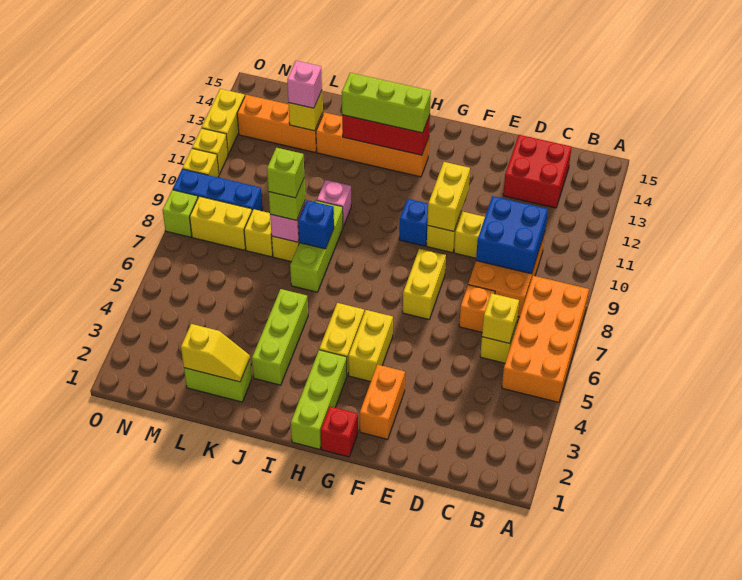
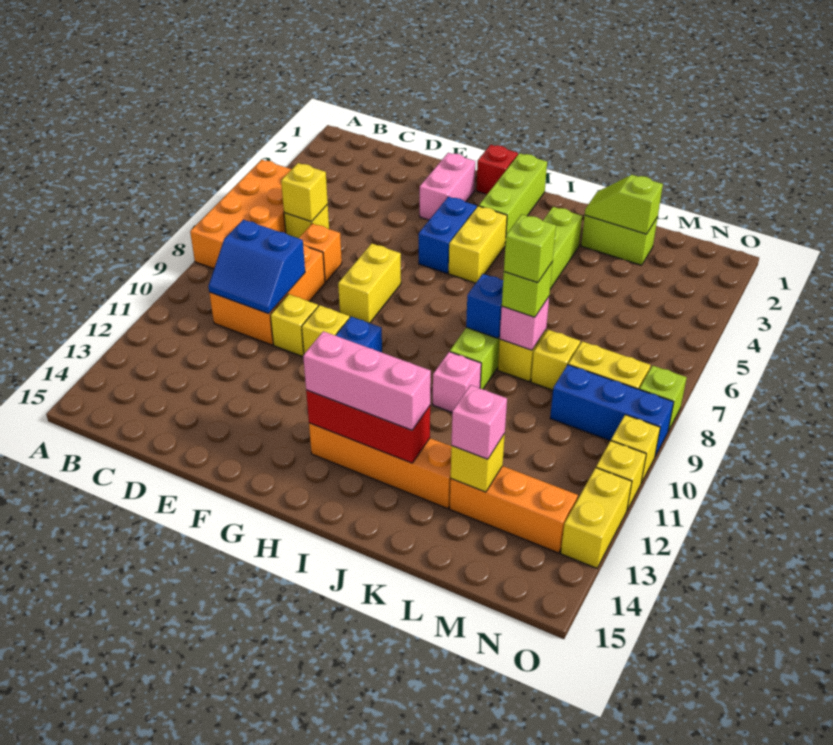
blue brick C9:D10 level 2 -> blue slope C9:D10 level 2 top 9
red brick C13:D14 level 1 -> none
orange brick F2:F3 level 1 -> pink brick F2:F3 level 1
yellow brick F10:F11 level 2 -> none
yellow brick G4:G5 level 1 -> blue brick G4:G5 level 1
lime brick H13:J13 level 3 -> pink brick H13:J13 level 3
yellow slope K2:L2 level 2 top L -> lime slope K2:L2 level 2 top L

